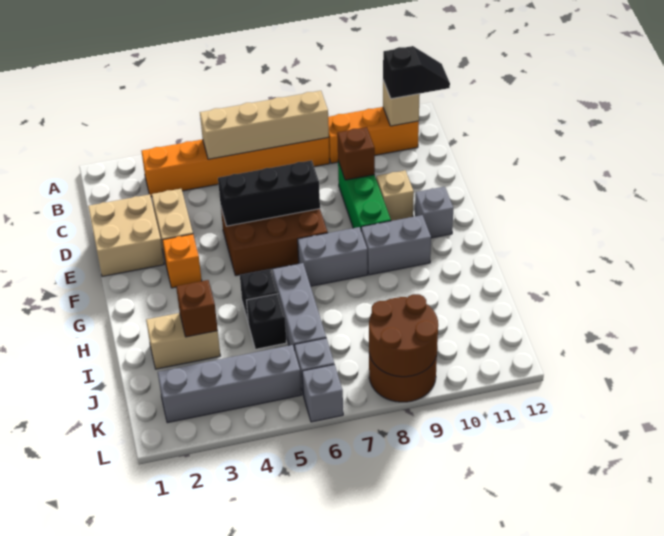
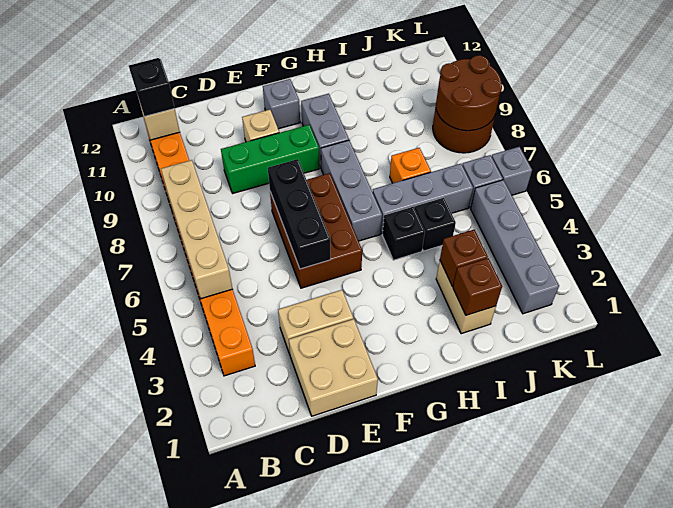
brown brick D9 level 2 -> brown brick I2 level 2
orange brick F3 level 1 -> orange brick I7 level 1
grey brick G7:G8 level 1 -> grey brick G6:G8 level 1

